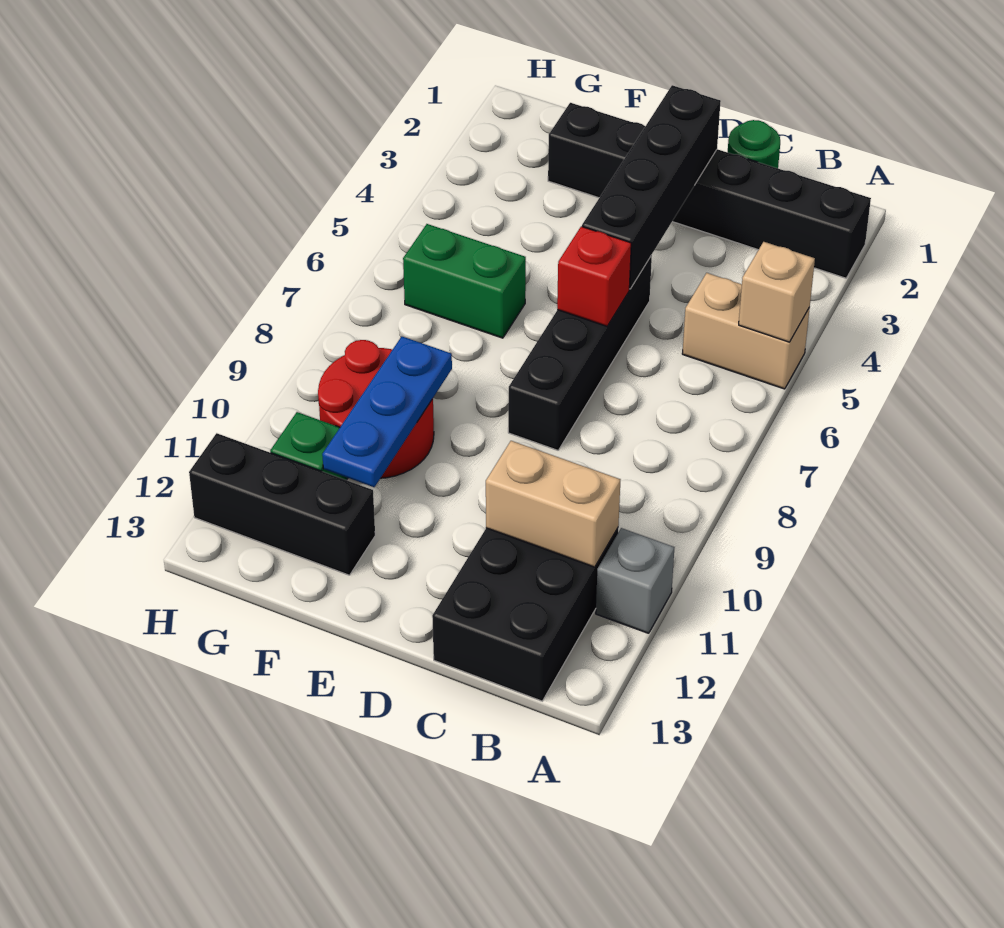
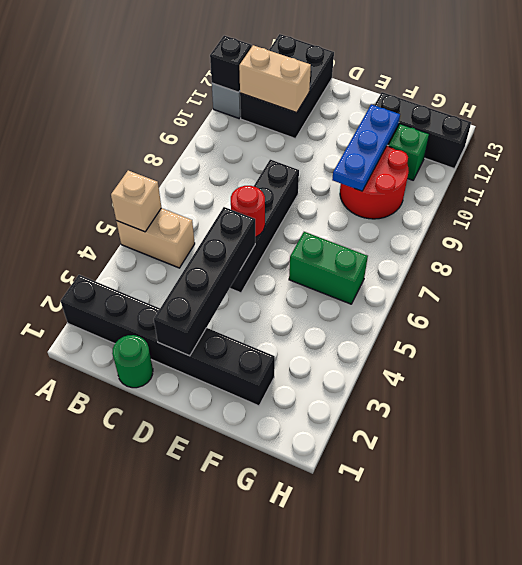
none -> black brick A11 level 2
red brick D6 level 2 -> red round brick D6 level 2

